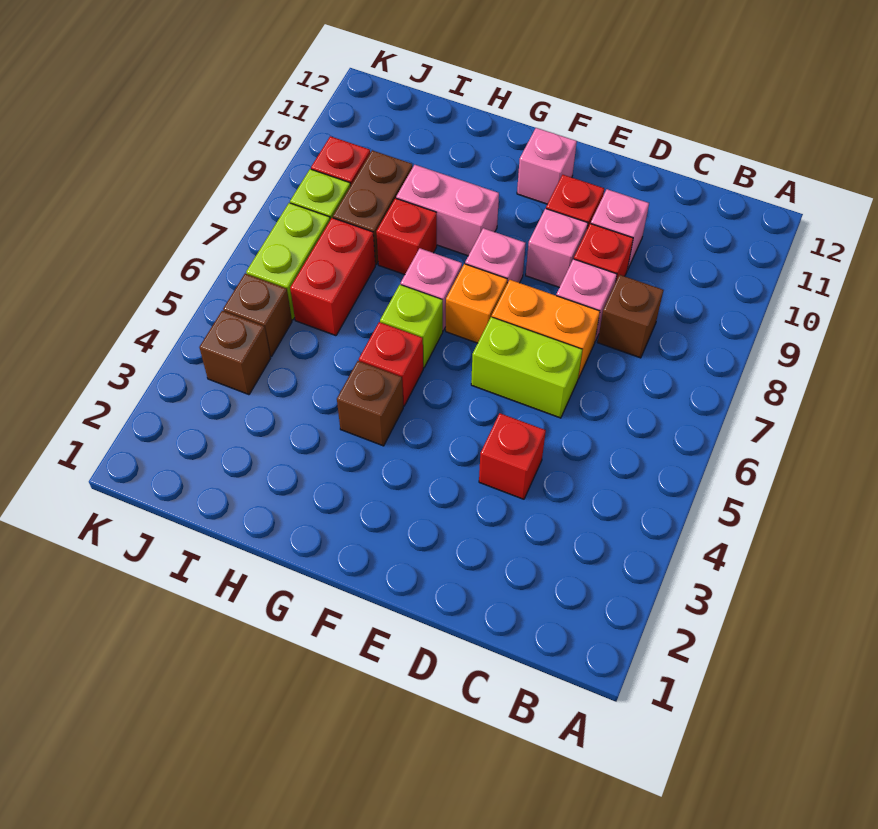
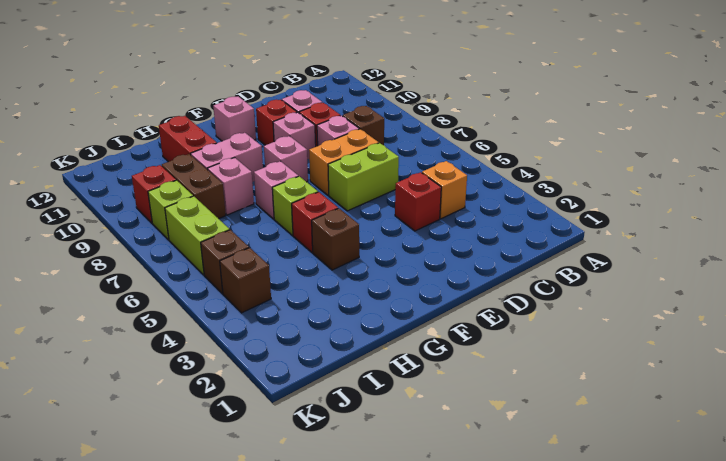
orange brick F7 level 1 -> orange brick C4 level 1
red brick H8 level 1 -> pink brick H8 level 1
red brick I6:I7 level 1 -> red brick H10:H11 level 1

